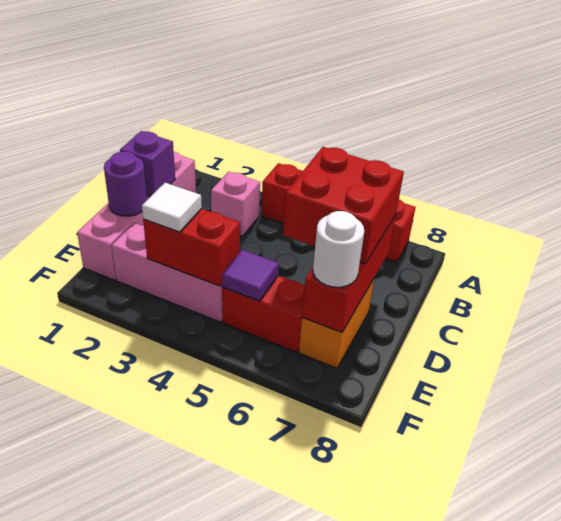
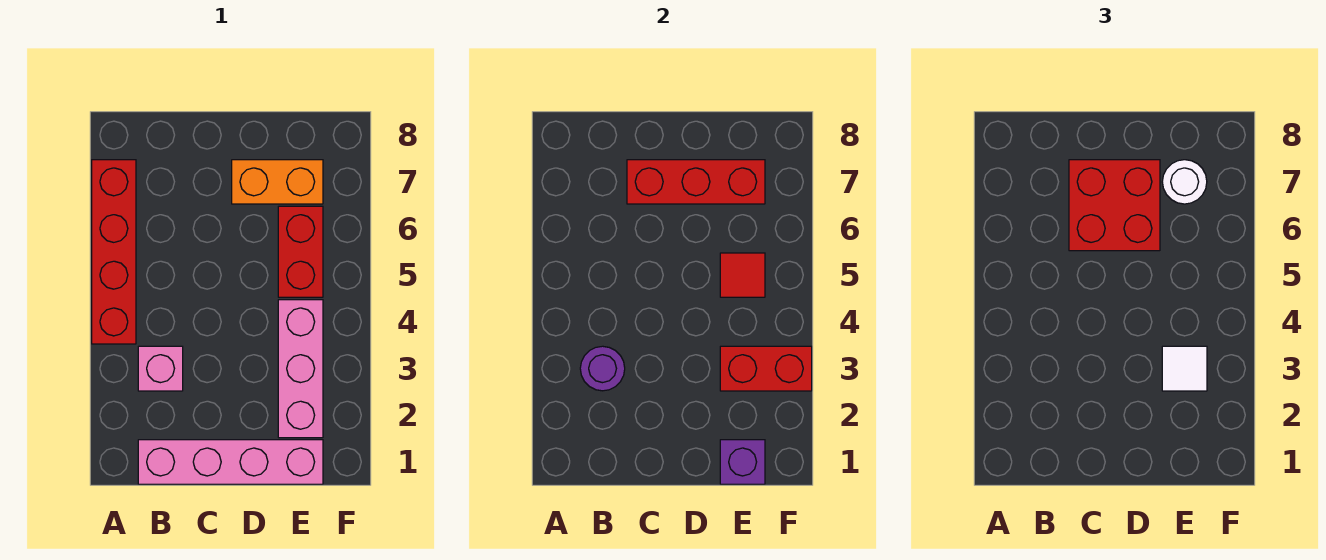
purple brick C1 level 2 -> purple brick E1 level 2
purple round brick D1 level 2 -> purple round brick B3 level 2
red brick E3:E4 level 2 -> red brick E3:F3 level 2
purple tile E5 level 2 -> red tile E5 level 2

